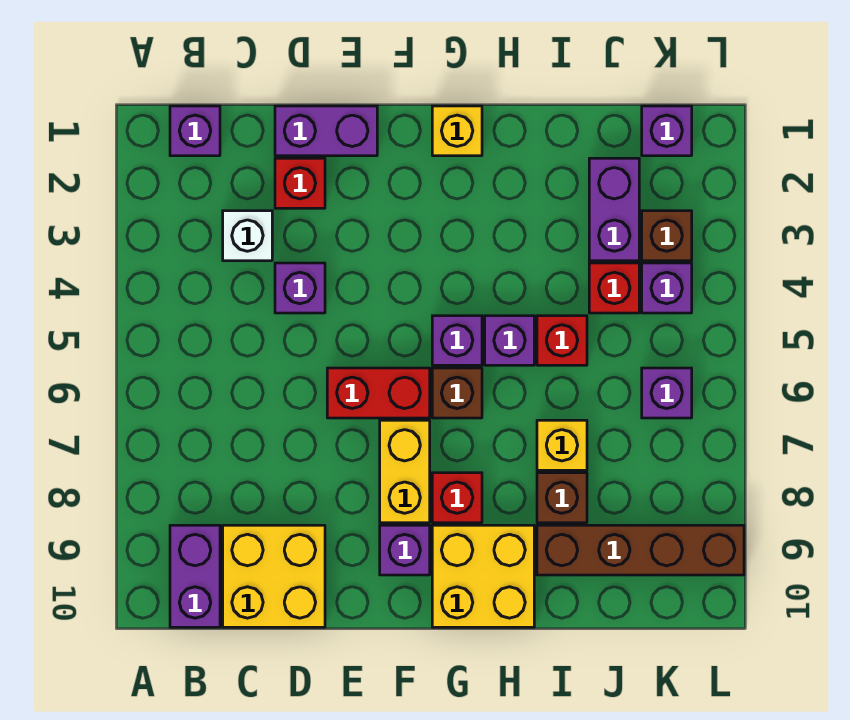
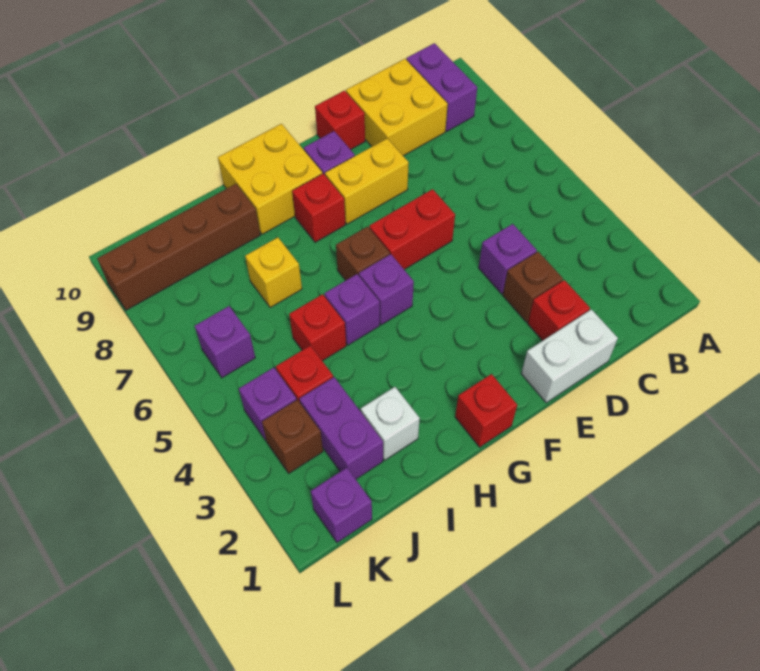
purple brick B1 level 1 -> none
white brick C3 level 1 -> white brick I2 level 1
purple brick D1:E1 level 1 -> white brick D1:E1 level 1
none -> red brick E10 level 1
yellow brick F7:F8 level 1 -> yellow brick E8:F8 level 1
yellow brick G1 level 1 -> red brick G1 level 1
brown brick I8 level 1 -> brown brick D3 level 1

